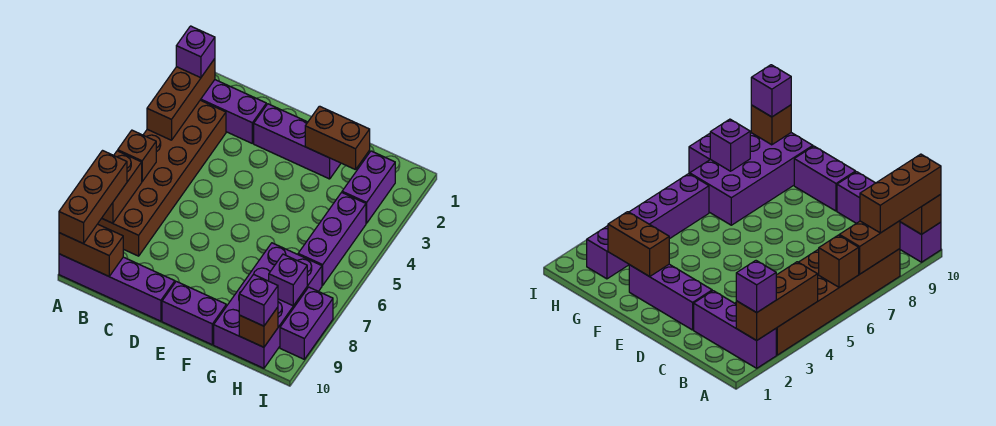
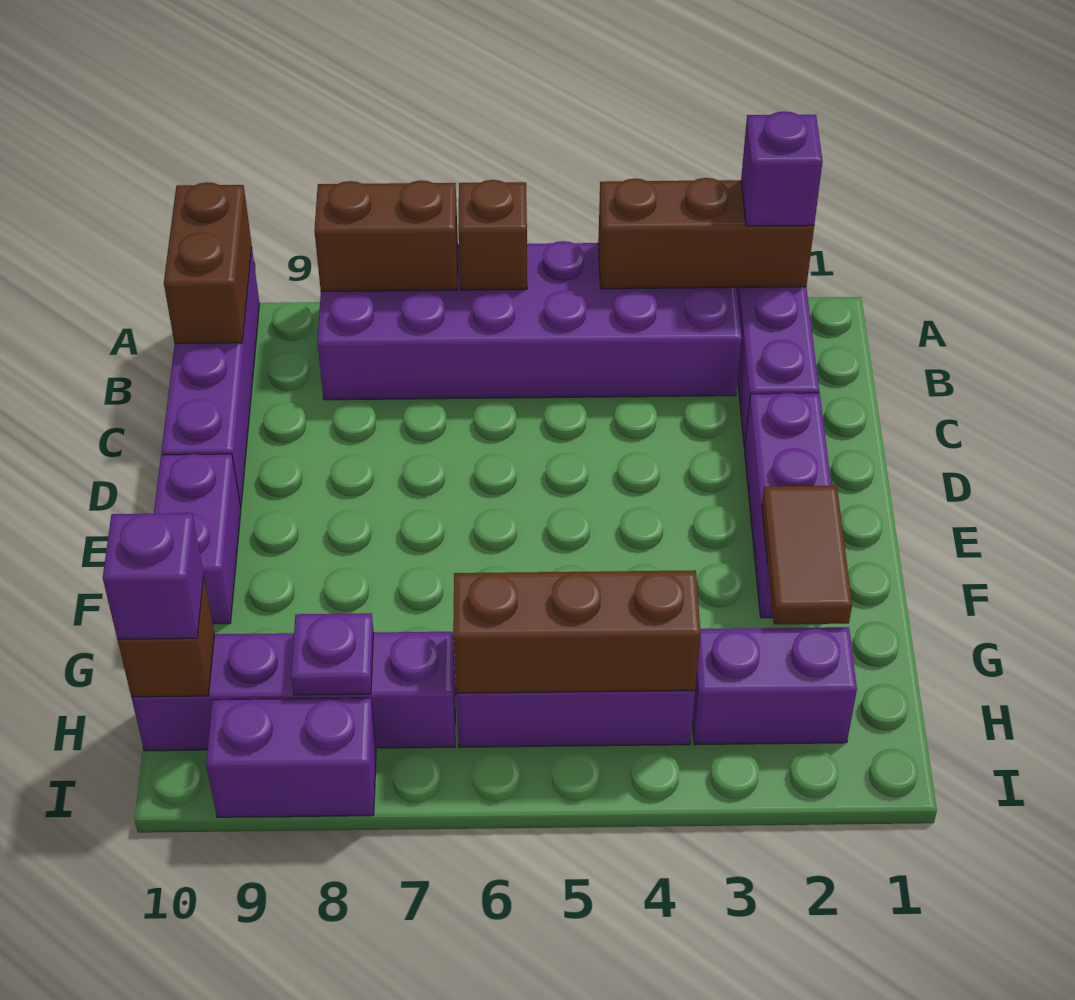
brown brick A3:B8 level 1 -> purple brick A3:B8 level 1
brown brick A8:A10 level 3 -> brown brick H4:H6 level 2
brown brick F2:G2 level 2 -> brown tile F2:G2 level 2
purple brick G7:H10 level 1 -> purple brick H7:H10 level 1
purple brick H8 level 2 -> purple plate H8 level 2

